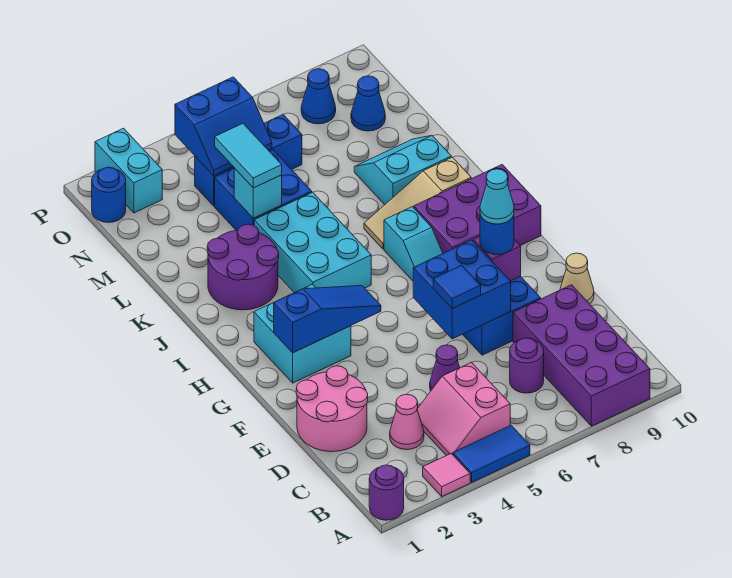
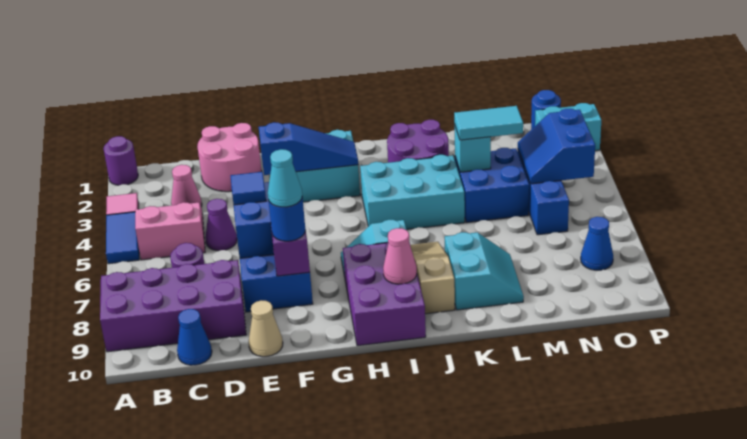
blue slope G2:G4 level 2 top 2 -> blue slope F3:H3 level 2 top F
none -> pink cone I9 level 2
blue cone N9 level 1 -> blue cone C10 level 1

